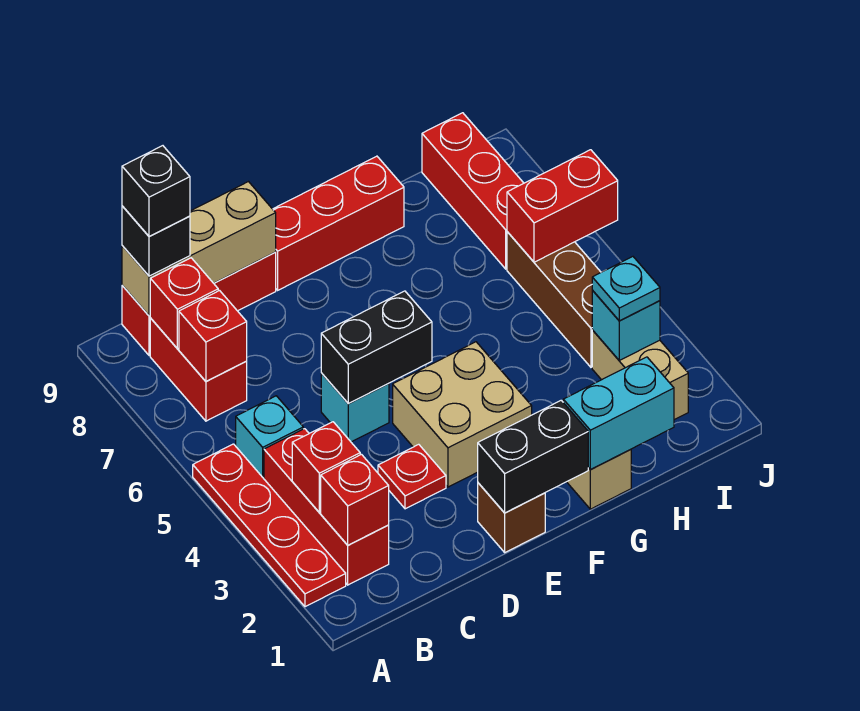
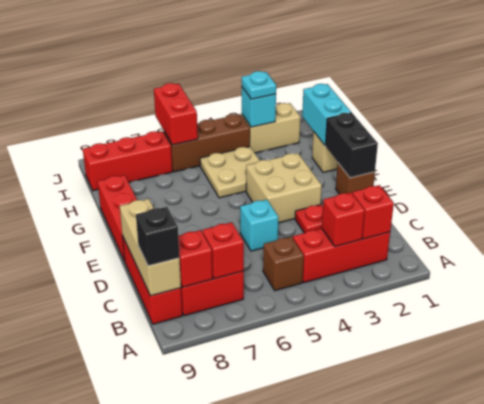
red plate A2:A5 level 1 -> none
cyan brick B5 level 1 -> brown brick B5 level 1
black brick B9 level 4 -> none
black brick D5:E5 level 2 -> none
none -> tan plate G4:H5 level 1

